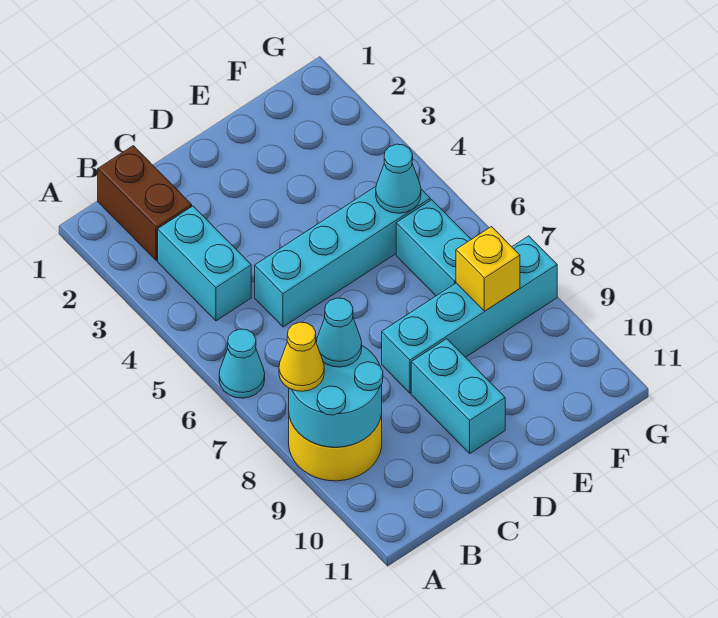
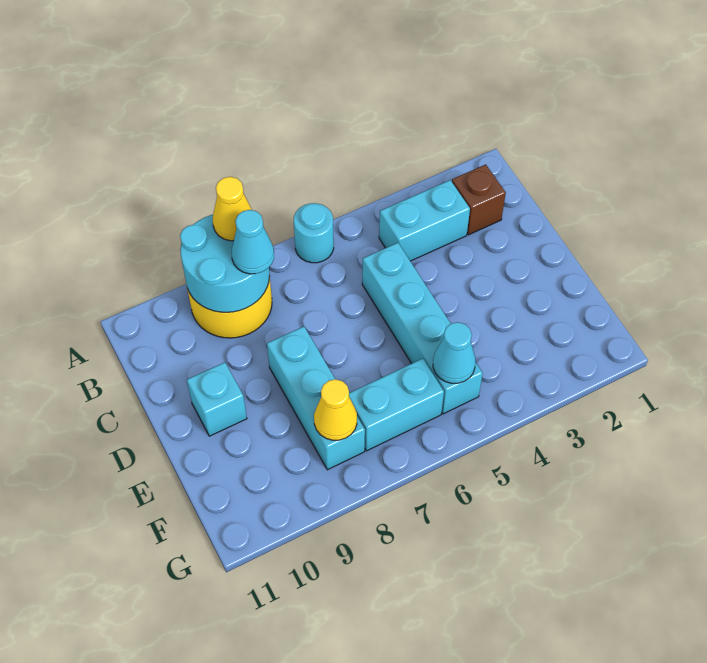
cyan cone A6 level 1 -> cyan round brick A6 level 1
brown brick B1:B2 level 1 -> brown brick B2 level 1
cyan brick D8:G8 level 1 -> cyan brick D8:F8 level 1
cyan brick D9:D10 level 1 -> cyan brick D10 level 1
yellow brick F8 level 2 -> yellow cone F8 level 2

